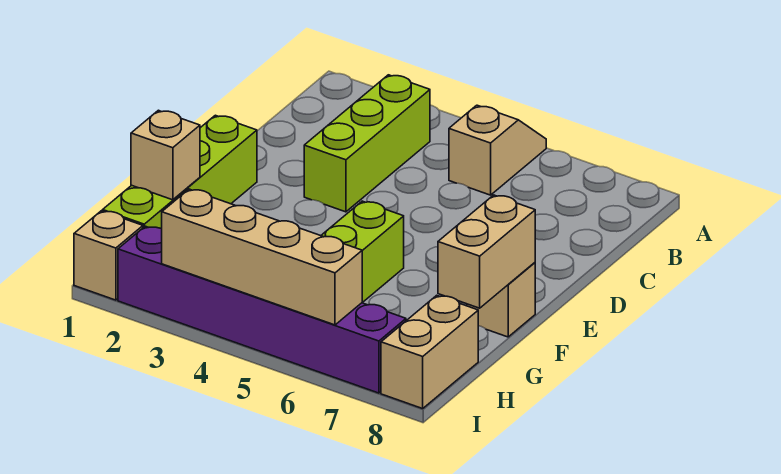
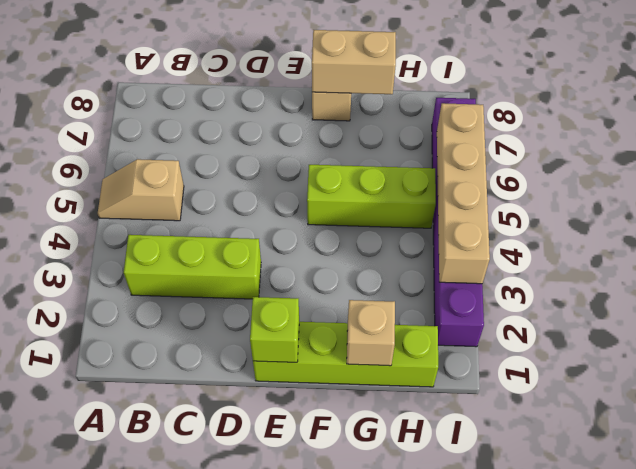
none -> lime brick E1 level 2
tan brick H8:I8 level 1 -> none
tan brick I1 level 1 -> none

